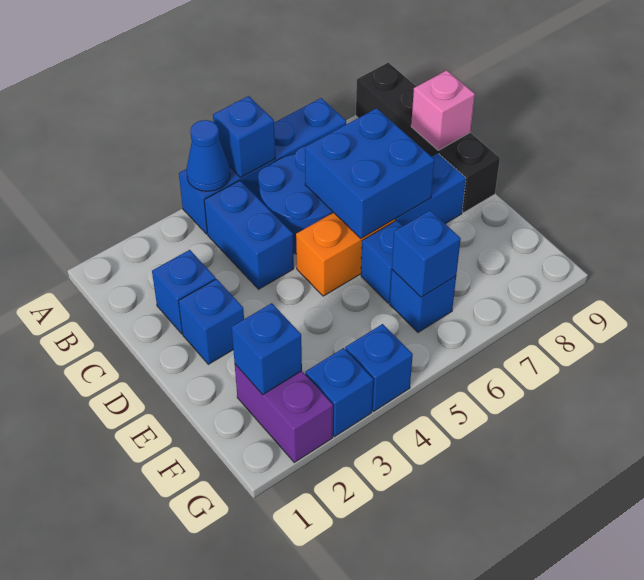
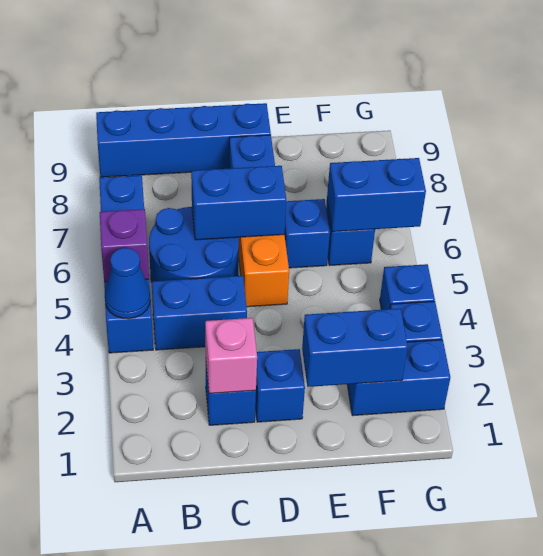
blue brick A5 level 2 -> purple brick A5 level 2
black brick A9:D9 level 1 -> blue brick A9:D9 level 1
blue brick C6:D7 level 2 -> blue brick C6:D6 level 2
pink brick C9 level 2 -> pink brick C2 level 2
purple brick F2:G2 level 1 -> blue brick F2:G2 level 1
blue brick F2 level 2 -> blue brick E2:F2 level 2
blue brick F6 level 2 -> blue brick F6:G6 level 2

